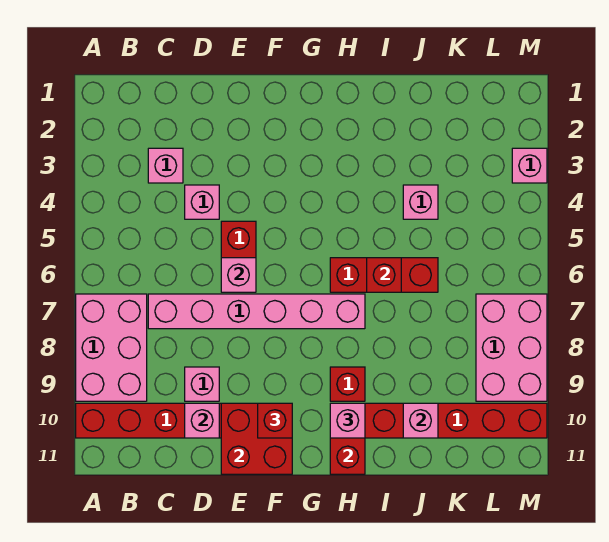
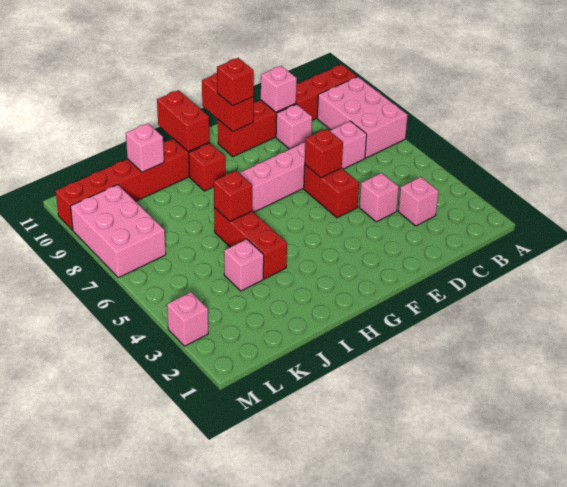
pink brick E6 level 2 -> red brick E6 level 2
red brick E10:F11 level 2 -> red brick F10:F11 level 2
red brick H6:J6 level 1 -> red brick I4:I6 level 1
pink brick H10 level 3 -> none

